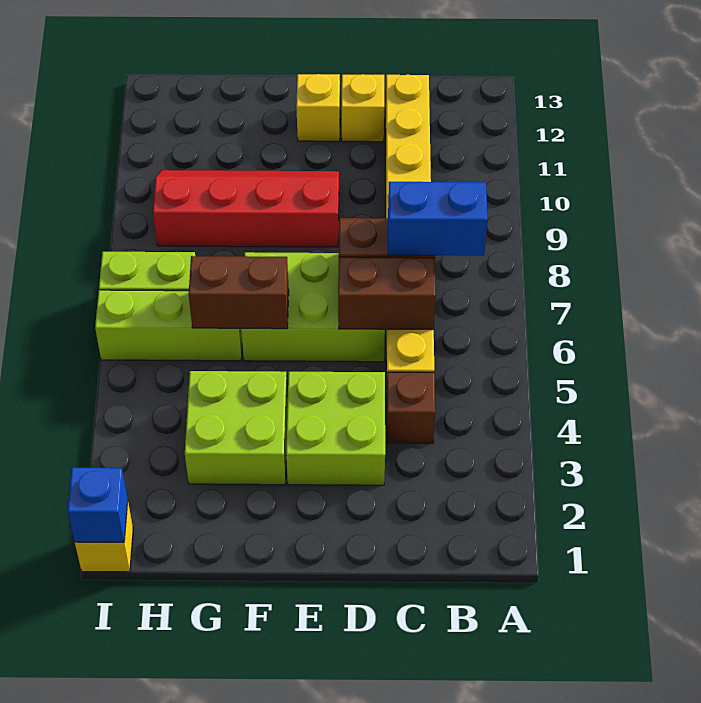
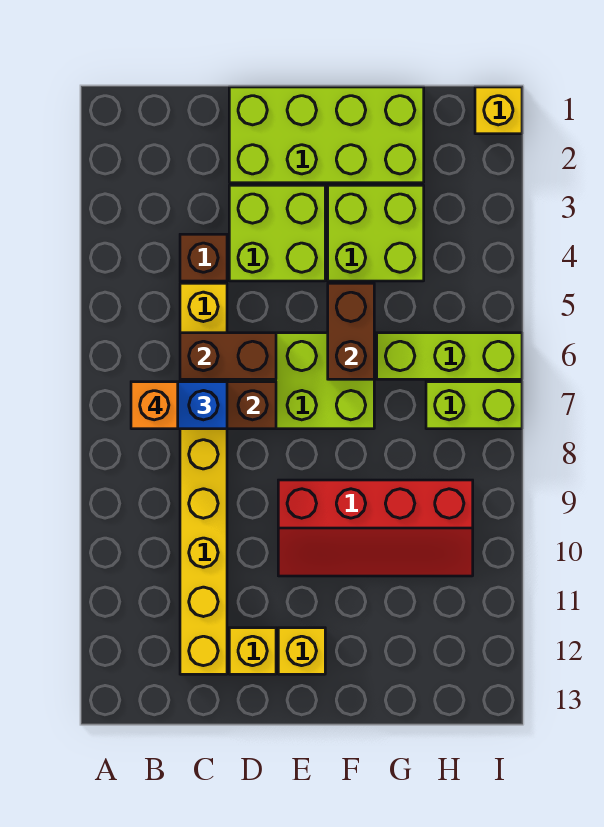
none -> orange brick B7 level 4
none -> lime brick D1:G2 level 1
brown brick F6:G6 level 2 -> brown brick F5:F6 level 2
blue brick I1 level 2 -> none

